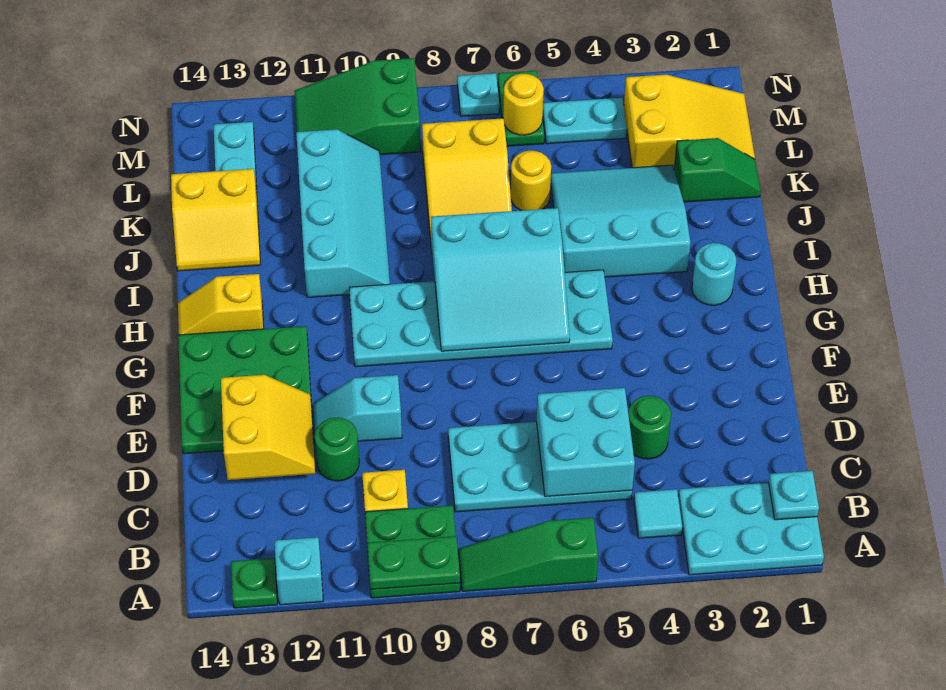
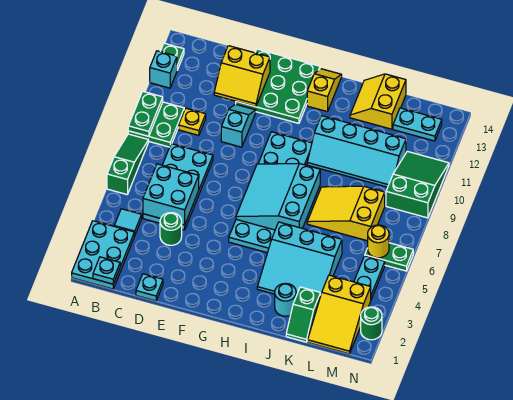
green round brick D11 level 1 -> green round brick N2 level 1
cyan round brick H2 level 1 -> cyan round brick J2 level 1
cyan slope I3:K5 level 1 top I -> cyan slope I3:K5 level 1 top 5
yellow round brick K6 level 1 -> none
cyan plate N7 level 1 -> cyan plate D1 level 1

